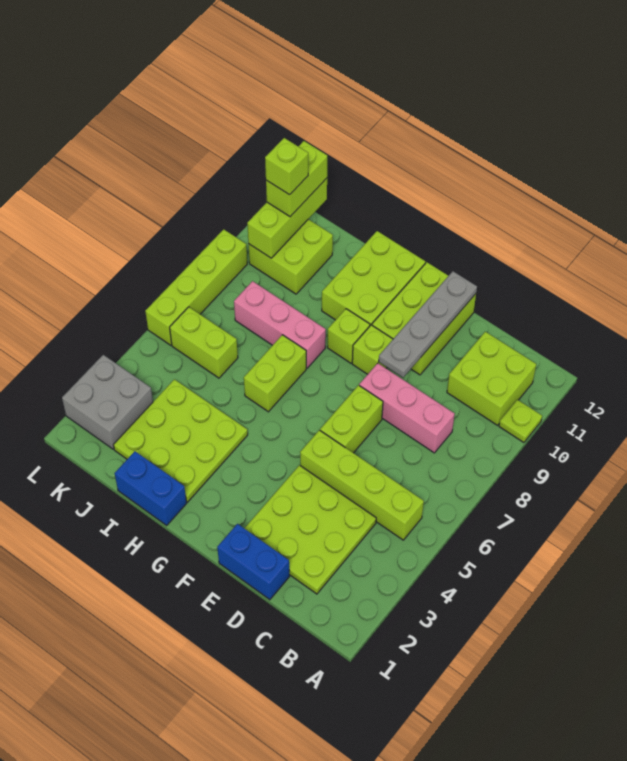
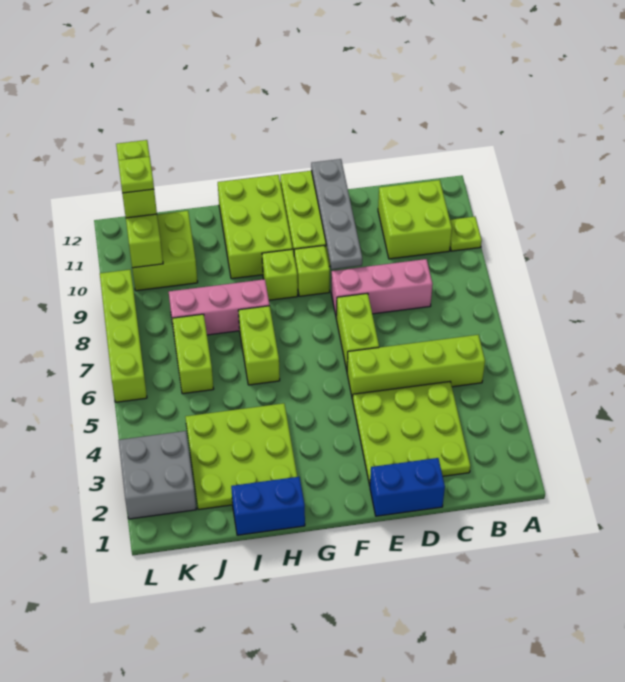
lime brick J6:K6 level 1 -> lime brick J6:J7 level 1
lime brick K11 level 4 -> lime plate K11 level 4

